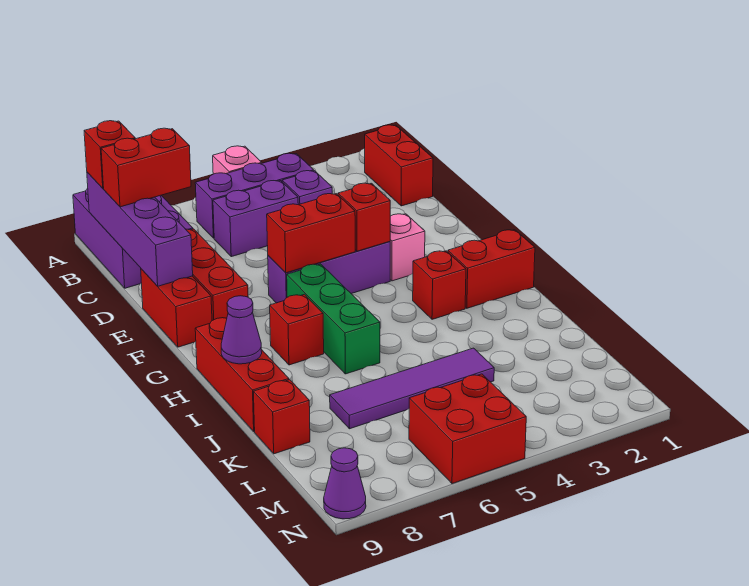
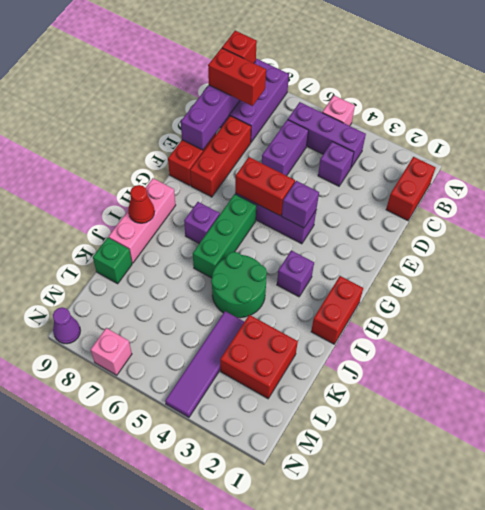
purple brick C5:C6 level 1 -> purple brick C6:D6 level 1
pink brick F3 level 1 -> pink brick N7 level 1
red brick F4 level 2 -> purple brick F4 level 2
red brick H1:H2 level 1 -> red brick H1:I1 level 1
red brick H3 level 1 -> purple brick H3 level 1
red brick H7 level 1 -> purple brick H7 level 1
red brick H9:J9 level 1 -> pink brick H9:J9 level 1
none -> green round brick I4:J5 level 1
purple cone I9 level 2 -> red cone I9 level 2
purple tile K4:K7 level 1 -> purple tile K4:N4 level 1
red brick K9 level 1 -> green brick K9 level 1
red brick M5:N6 level 1 -> red brick K2:L3 level 1

